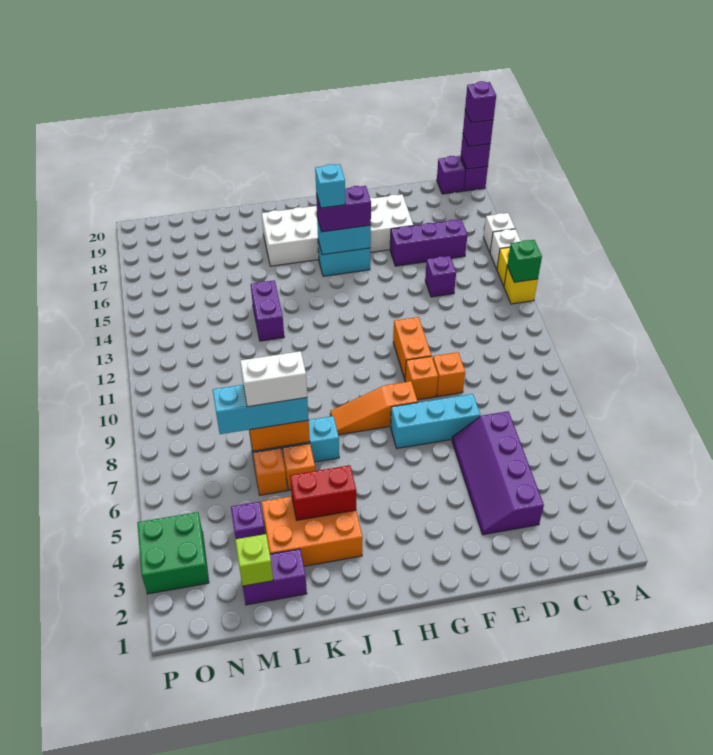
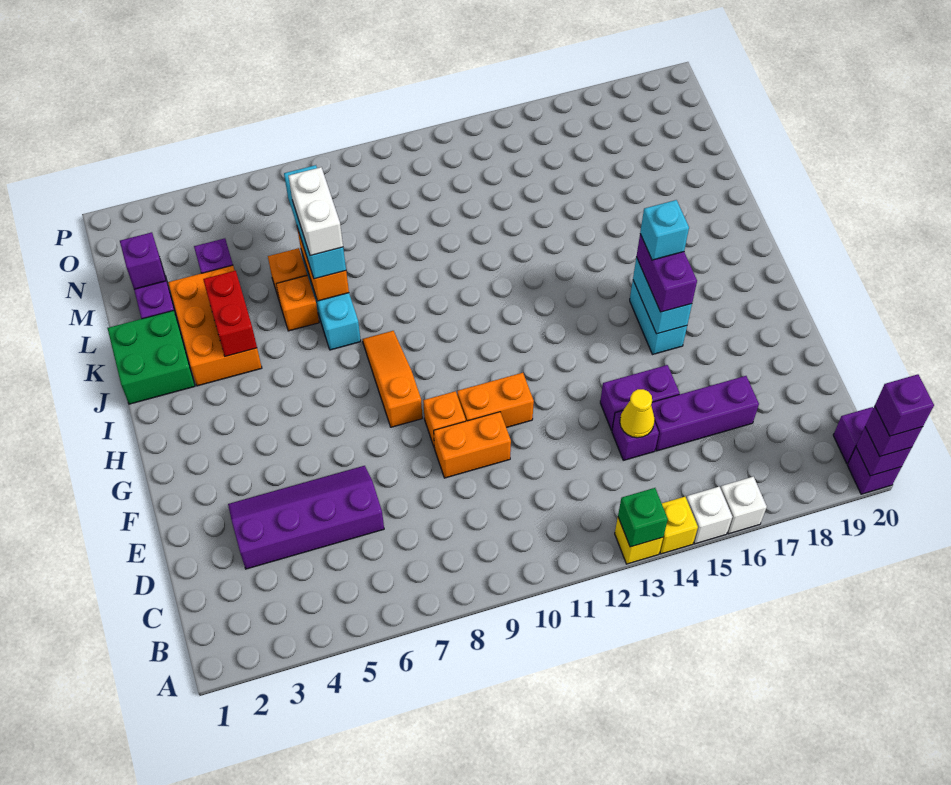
purple brick C16:E16 level 1 -> purple brick D15:D17 level 1
none -> yellow cone D14 level 2
cyan brick E7:G7 level 1 -> none
orange brick E9 level 1 -> orange brick E9:E10 level 1
white brick E17:J18 level 1 -> none
purple brick K13:K14 level 1 -> purple brick E14:E15 level 1
lime brick M2 level 2 -> purple brick M2 level 2
green brick O3:P4 level 1 -> green brick J1:K2 level 1

